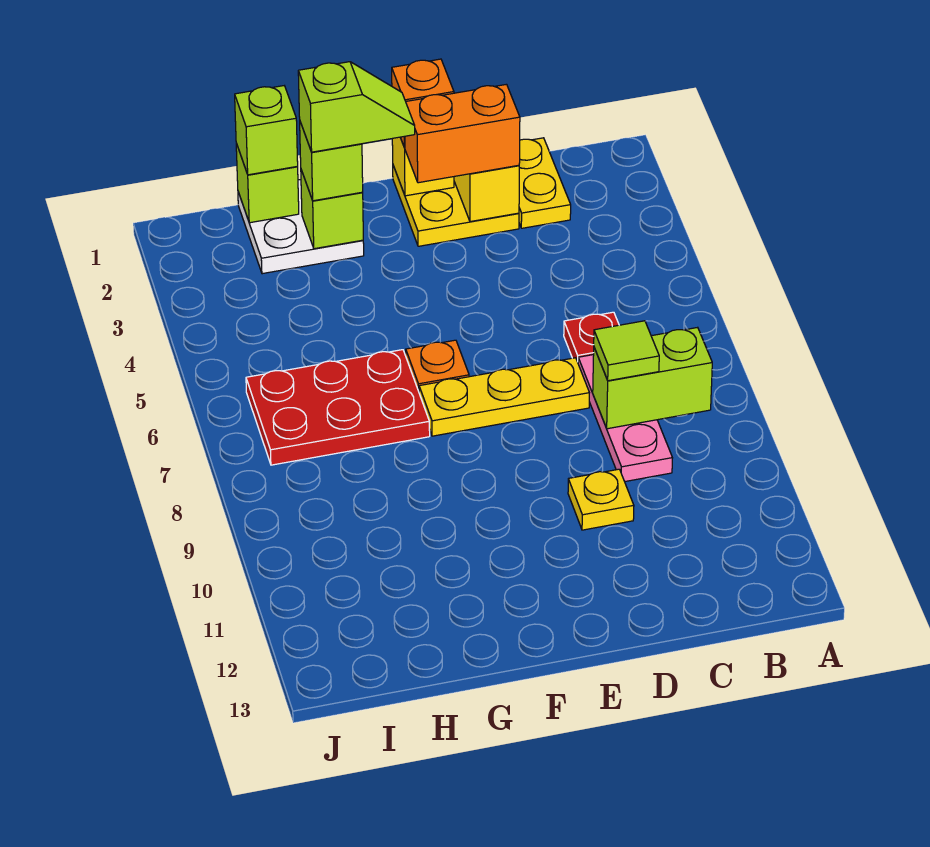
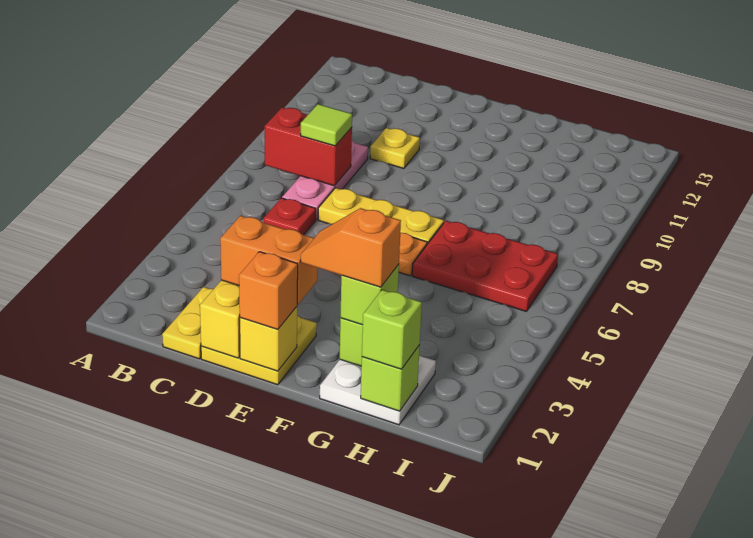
lime brick B8:C8 level 2 -> red brick B8:C8 level 2
lime slope F2:G2 level 4 top G -> orange slope F2:G2 level 4 top G

